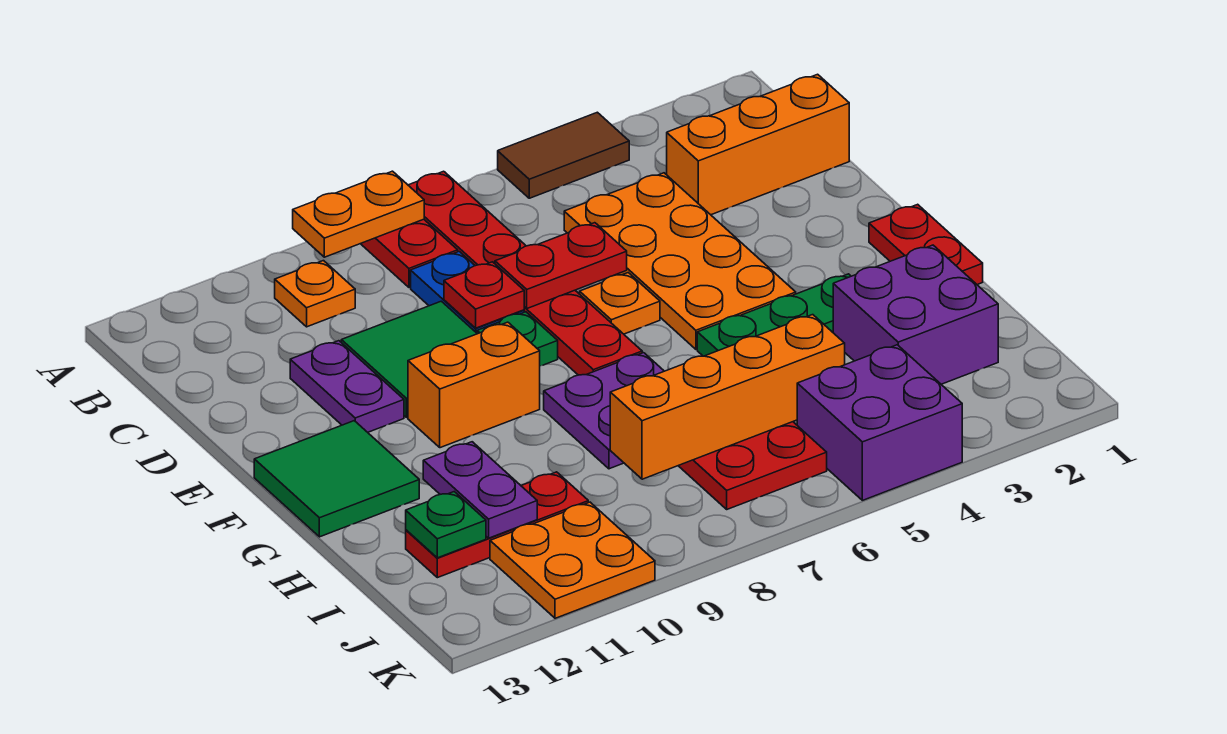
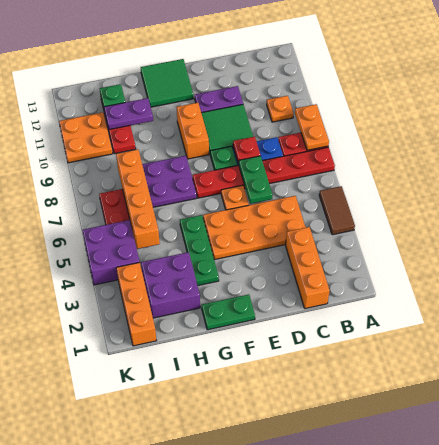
red plate D6:D7 level 2 -> green plate D6:D7 level 2
red plate F1:G1 level 1 -> green plate F1:G1 level 1
none -> orange brick J1:J3 level 1

